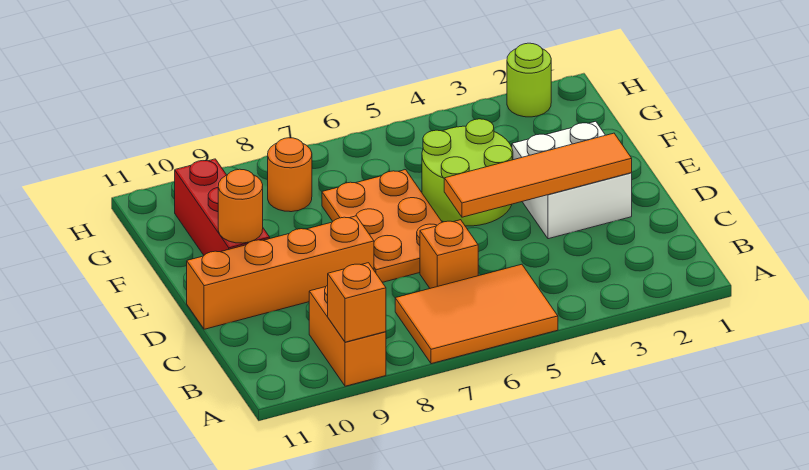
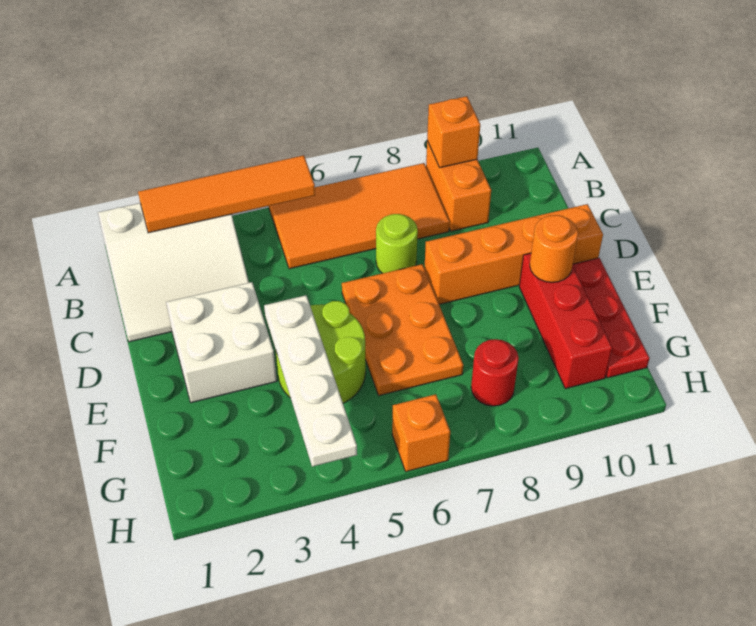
none -> white slope A1:C3 level 1 top A
orange tile A5:B7 level 1 -> orange tile A5:B8 level 1
orange brick C6 level 1 -> orange brick H6 level 1
orange tile D2:D5 level 2 -> orange tile A2:A5 level 2
none -> white plate E4:H4 level 2
none -> red plate E11:G11 level 1
orange round brick G8 level 1 -> red round brick G8 level 1
lime round brick H2 level 1 -> lime round brick C7 level 1

